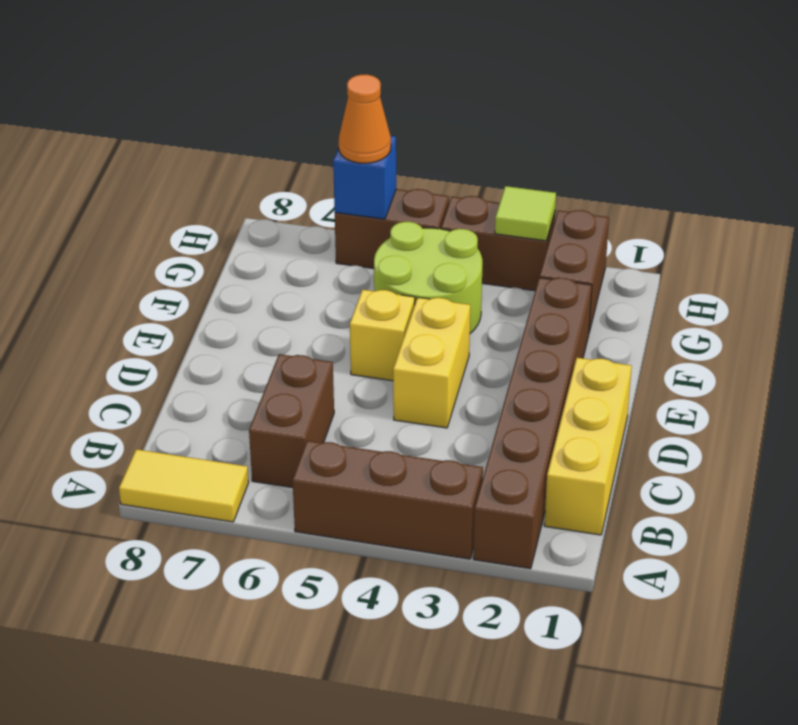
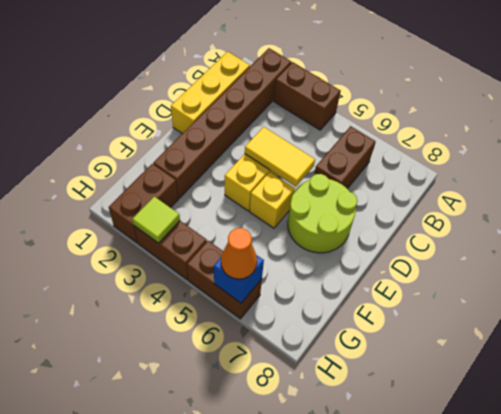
brown brick A3:A5 level 1 -> brown brick A3:A4 level 1
yellow tile A7:A8 level 1 -> yellow tile D4:D5 level 2
lime round brick F4:G5 level 1 -> lime round brick D6:E7 level 1

